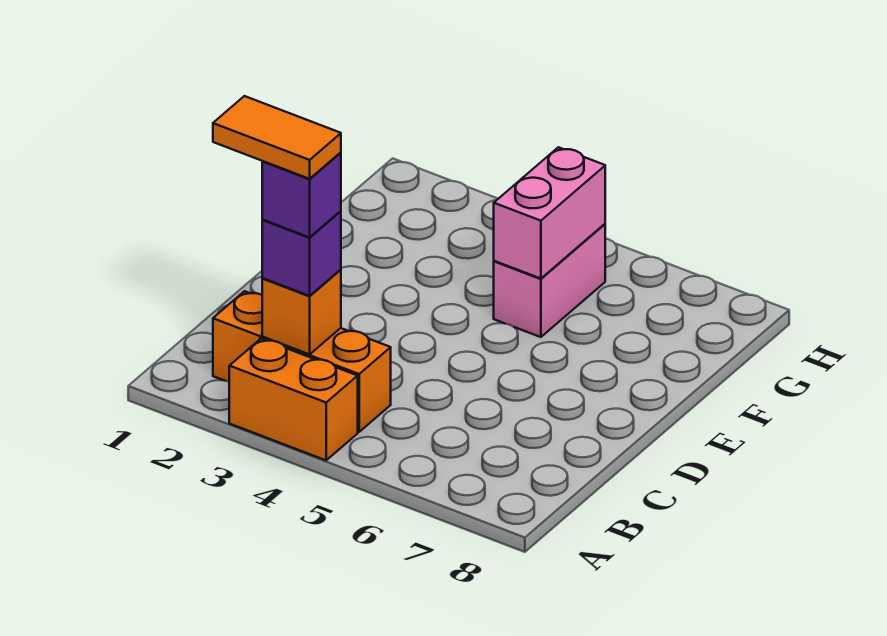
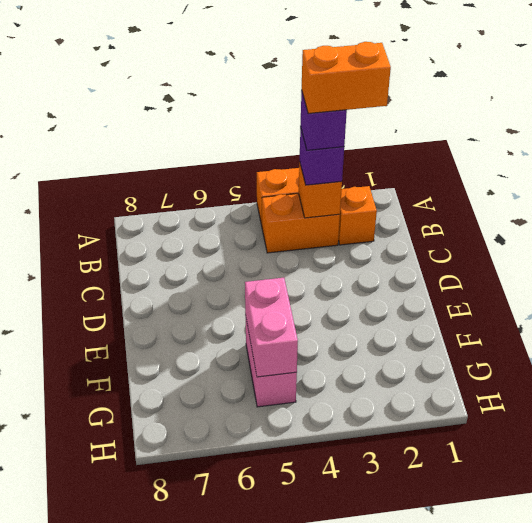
orange tile B2:B3 level 5 -> orange brick B2:B3 level 5

